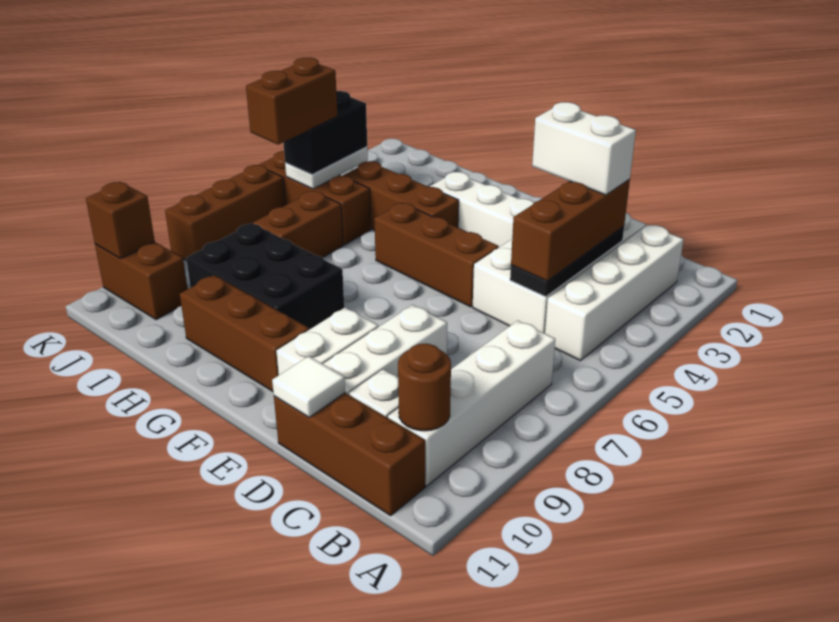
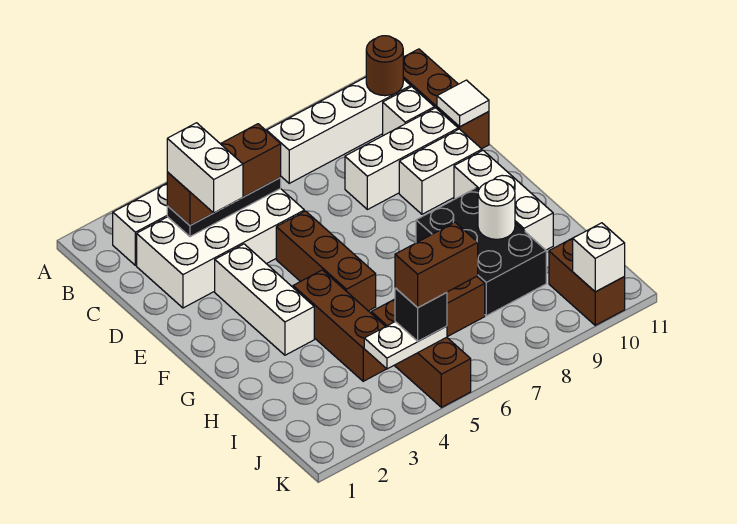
brown brick F10:H10 level 1 -> white brick F10:H10 level 1
none -> white round brick H9 level 2
black brick J4:J5 level 3 -> black brick J5 level 3
brown brick K6:K8 level 1 -> none
brown brick K10 level 2 -> white brick K10 level 2

